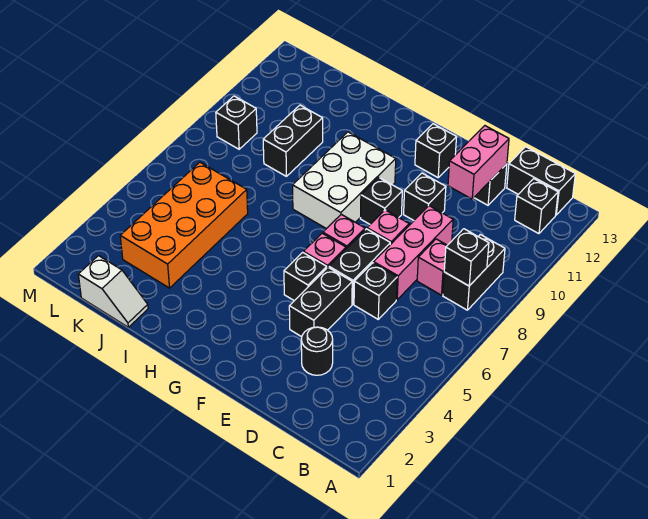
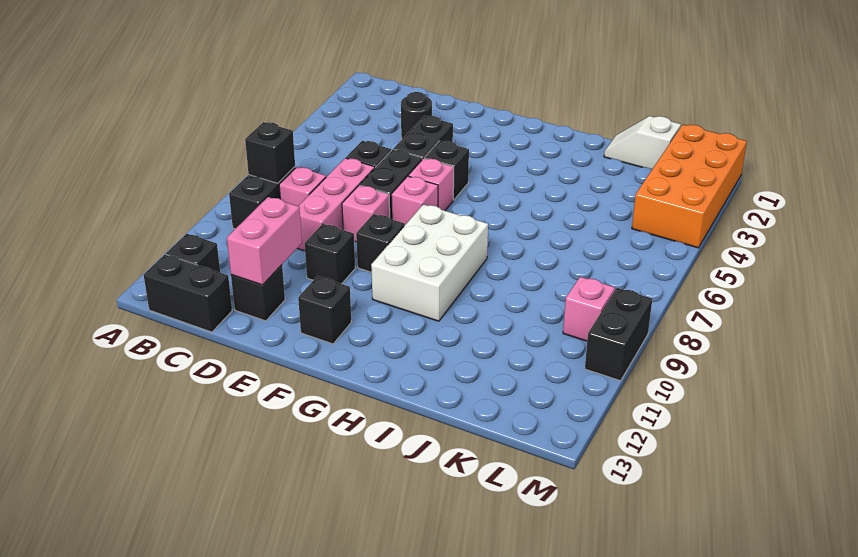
orange brick J3:K6 level 1 -> orange brick L1:M4 level 1
black brick J9:J10 level 1 -> black brick M9:M10 level 1
black brick L9 level 1 -> pink brick L9 level 1

